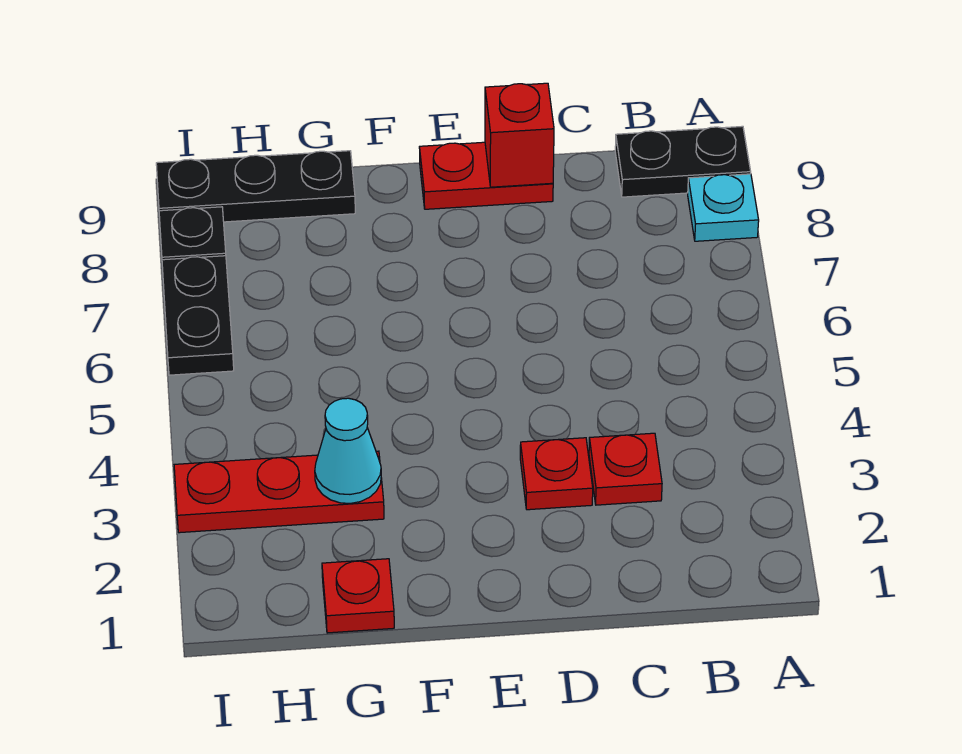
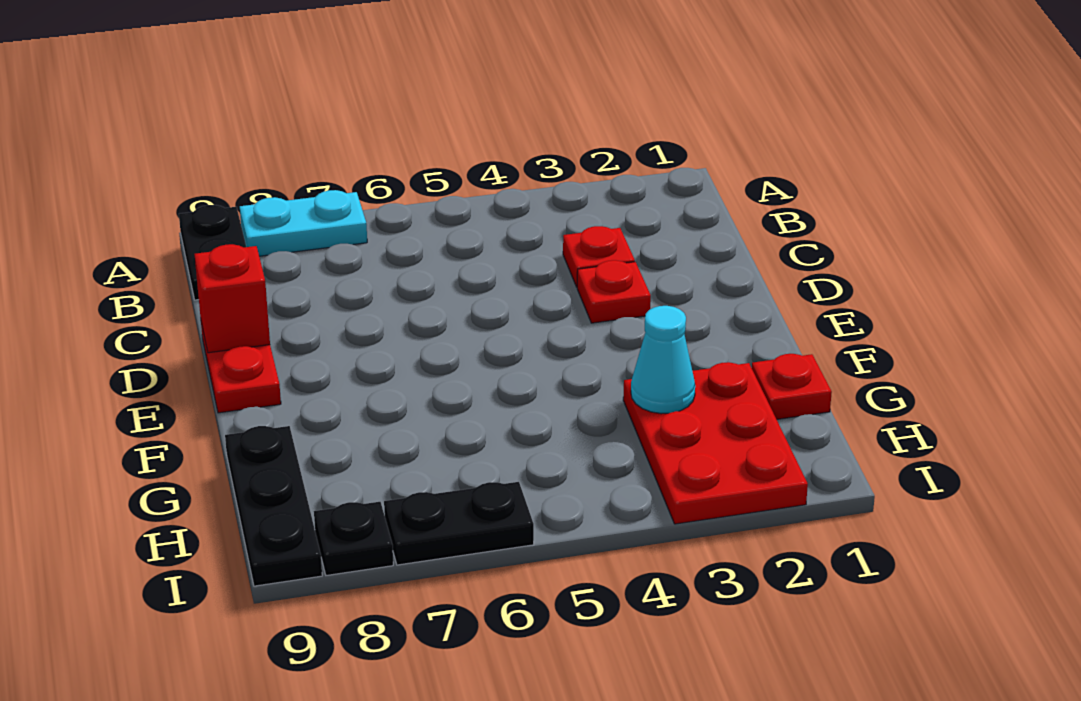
cyan plate A8 level 1 -> cyan plate A7:A8 level 1
red plate G3:I3 level 1 -> red plate G2:I3 level 1

